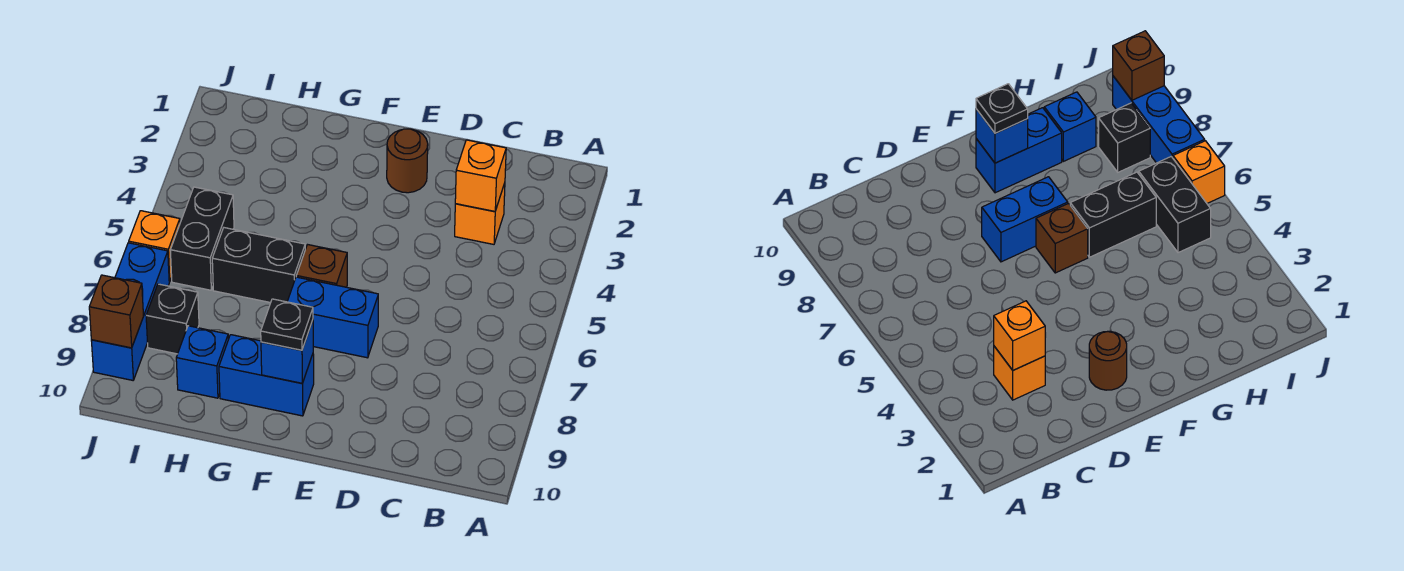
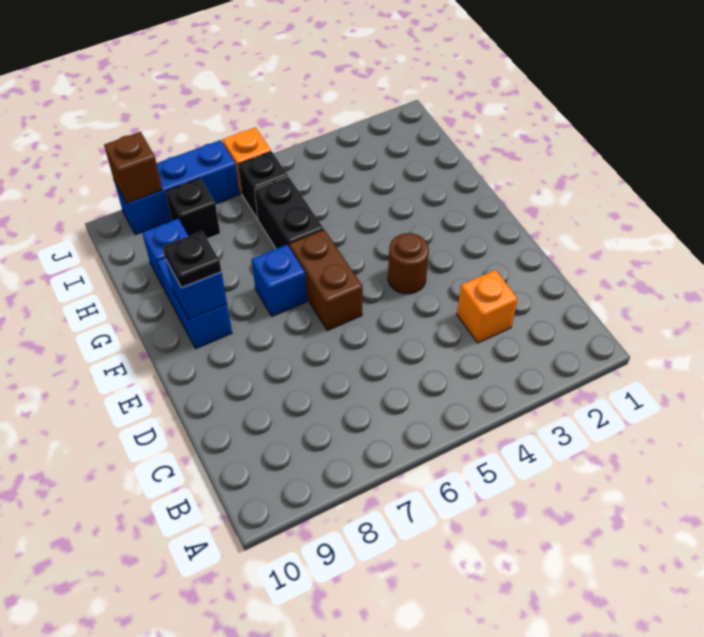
orange brick C3 level 2 -> none
brown round brick E2 level 1 -> brown round brick E4 level 1
blue brick E7:F7 level 1 -> blue brick F7 level 1
brown brick F6 level 1 -> brown brick E6:F6 level 1
black brick I5:I6 level 1 -> black brick I6 level 1

